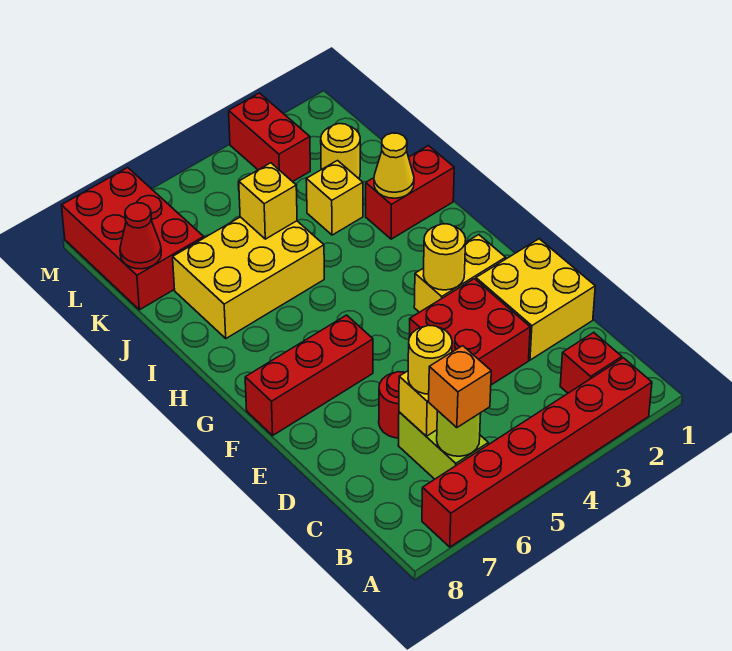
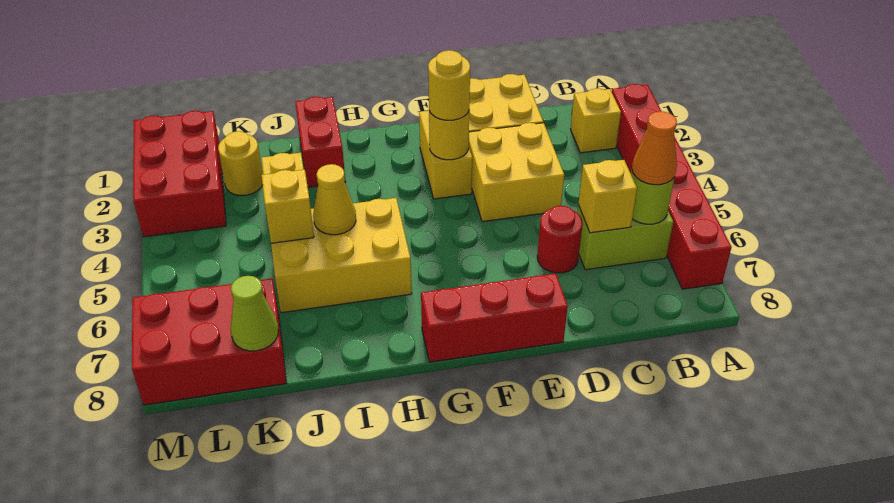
red brick B2 level 1 -> yellow brick B2 level 1
orange brick B6 level 3 -> orange cone B6 level 3
yellow round brick C6 level 3 -> yellow round brick F3 level 3
red brick D3:E4 level 1 -> yellow brick D3:E4 level 1
red brick F6:F8 level 1 -> red brick E8:G8 level 1
yellow cone I2 level 2 -> yellow cone I5 level 2
yellow brick I5:J7 level 1 -> yellow brick H5:J6 level 1
red cone K8 level 2 -> lime cone K8 level 2
red brick L3:M3 level 1 -> red brick L1:M3 level 1

